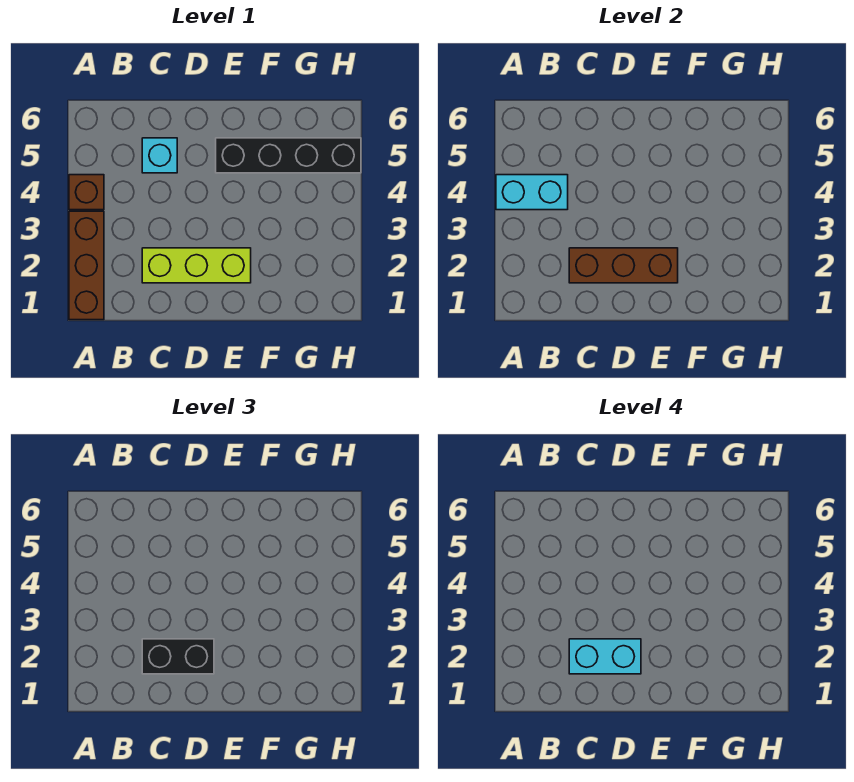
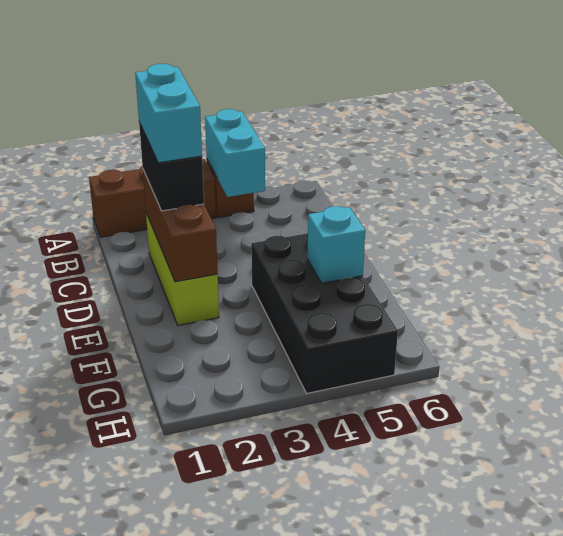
cyan brick C5 level 1 -> cyan brick F5 level 2
black brick E5:H5 level 1 -> black brick E4:H5 level 1

